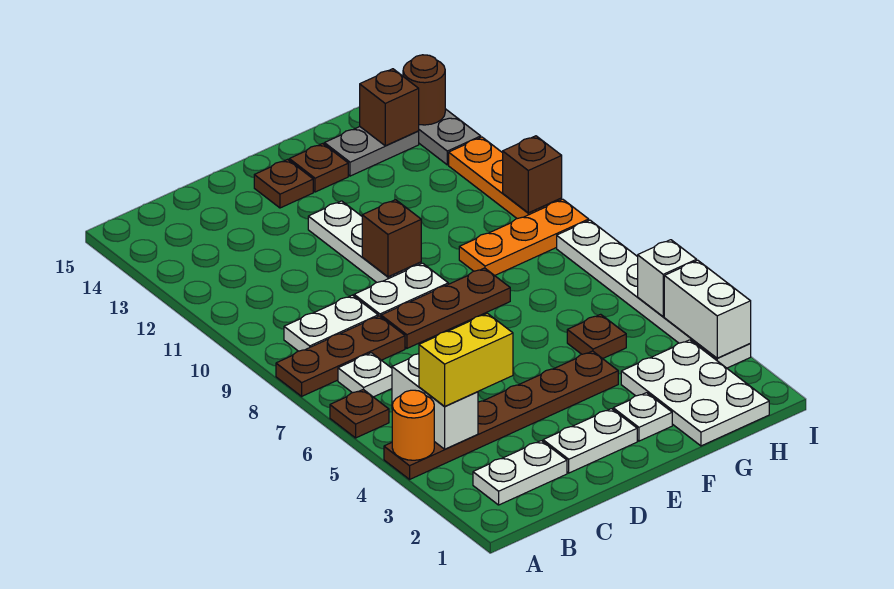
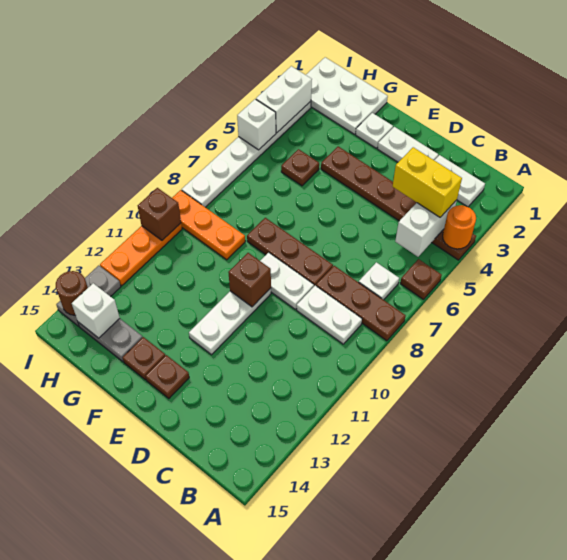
white plate G1:H3 level 1 -> white plate G1:I2 level 1
brown brick H14 level 2 -> white brick H14 level 2

